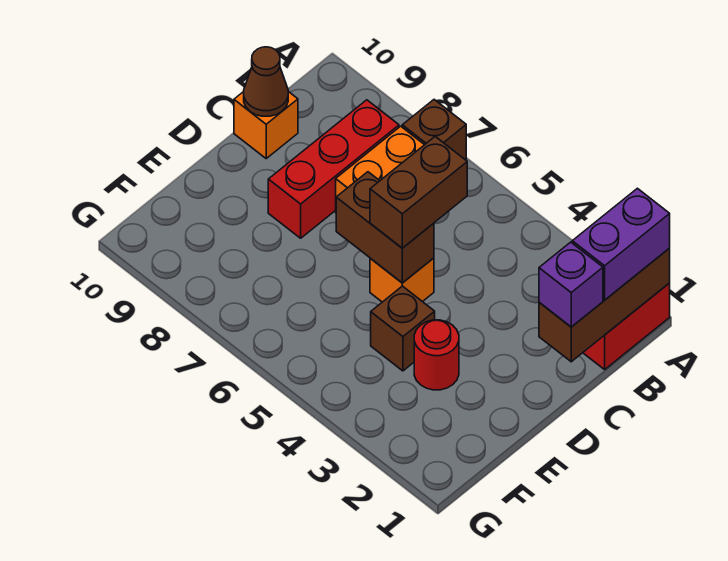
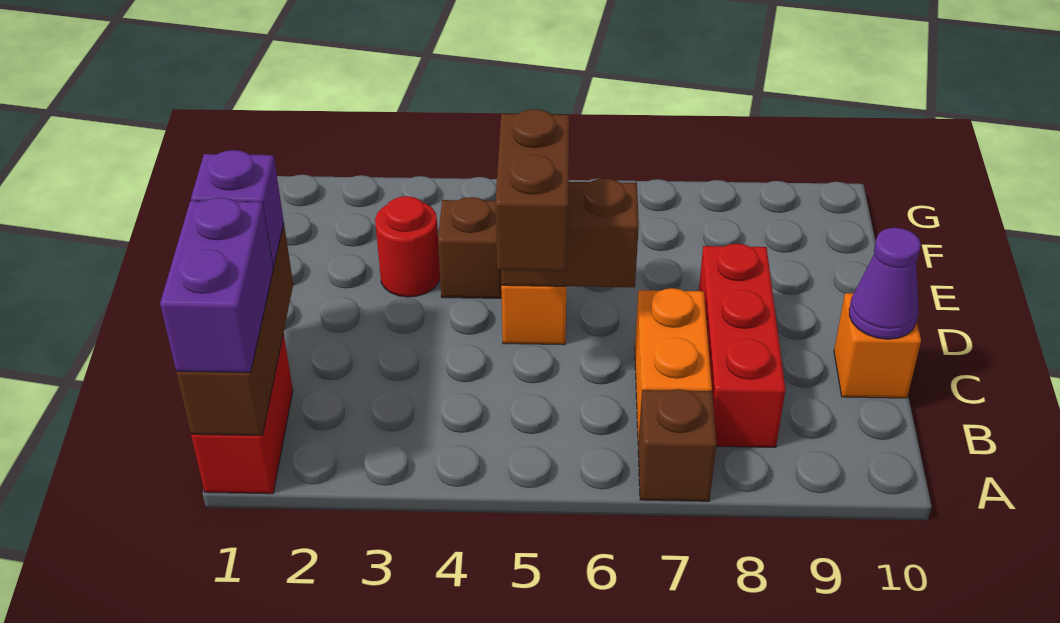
brown cone C10 level 2 -> purple cone C10 level 2

